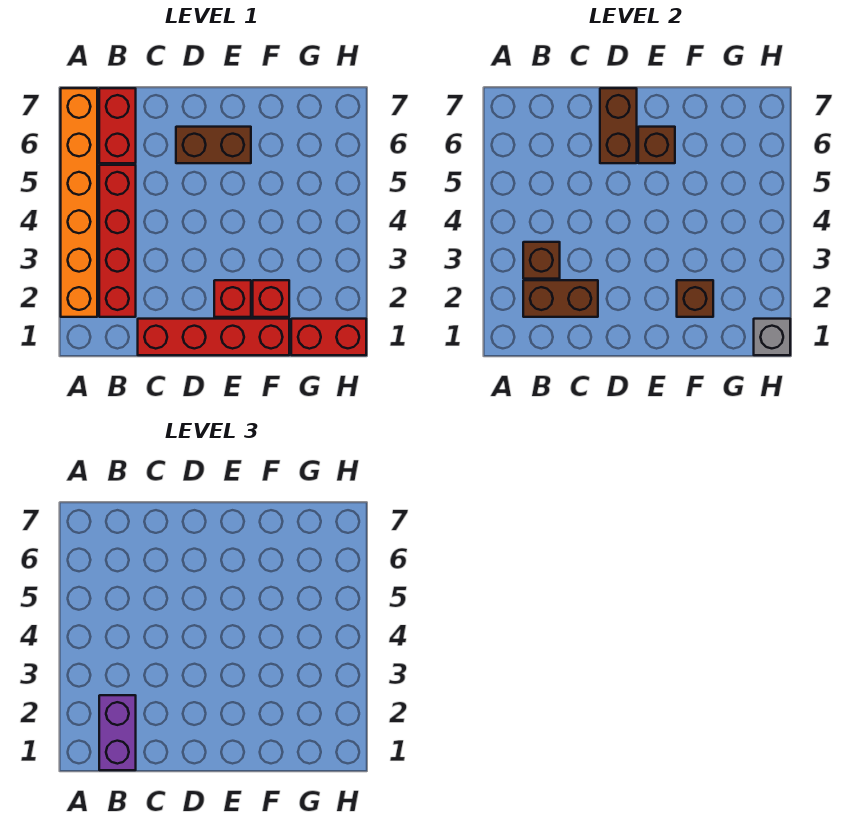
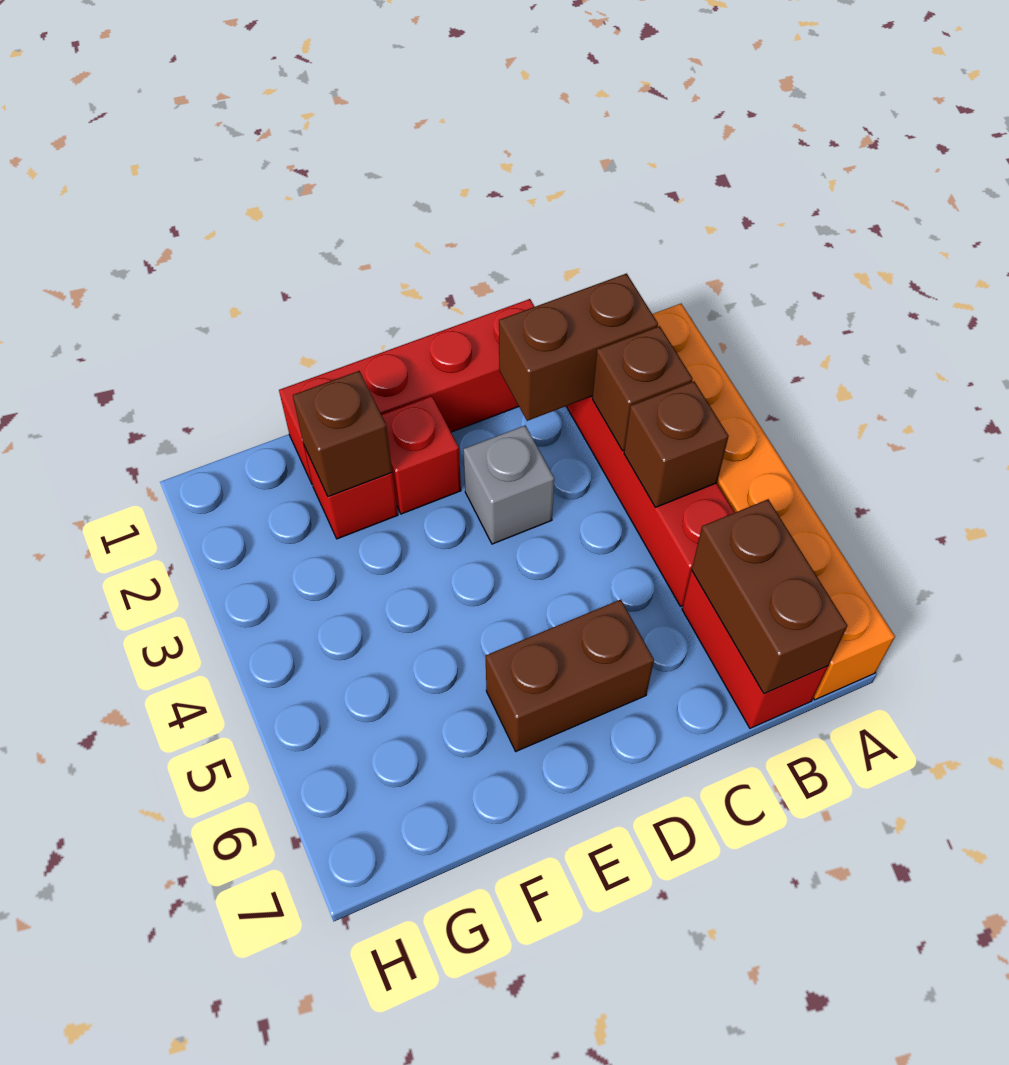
purple brick B1:B2 level 3 -> none
brown brick D6:D7 level 2 -> brown brick B6:B7 level 2
brown brick E6 level 2 -> brown brick B4 level 2
red brick G1:H1 level 1 -> none
grey brick H1 level 2 -> grey brick D3 level 1

